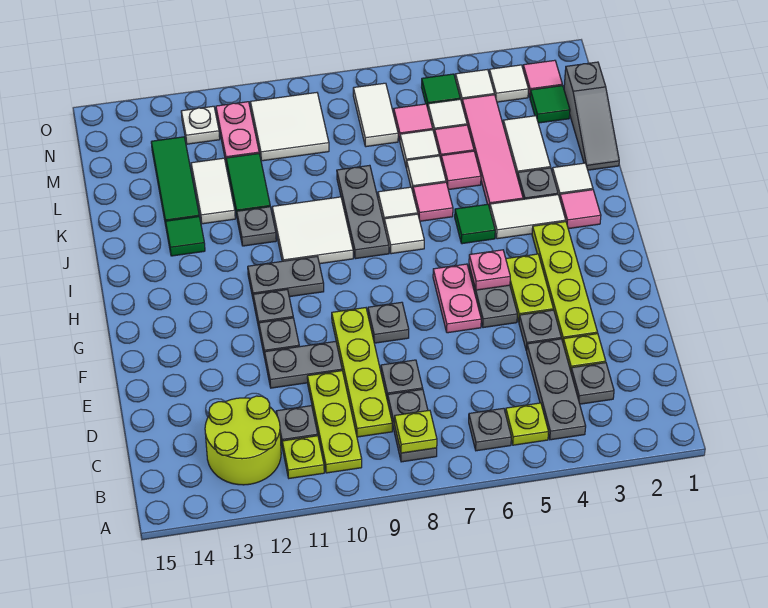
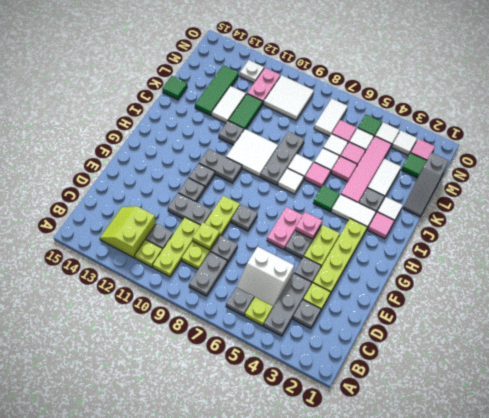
lime plate B8 level 2 -> lime plate D9 level 2
lime round brick B12:C13 level 1 -> lime slope B12:C13 level 1 top 12
none -> white slope C5:D6 level 1 top D
green tile J13 level 1 -> green tile K15 level 1

